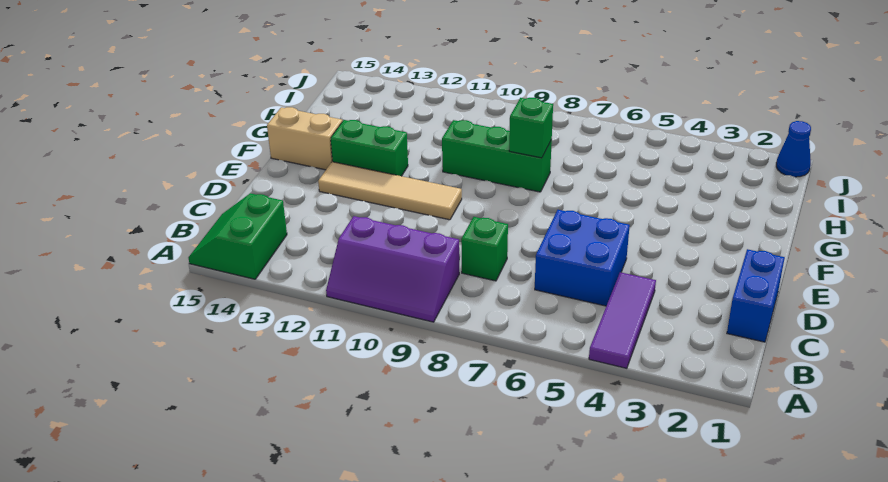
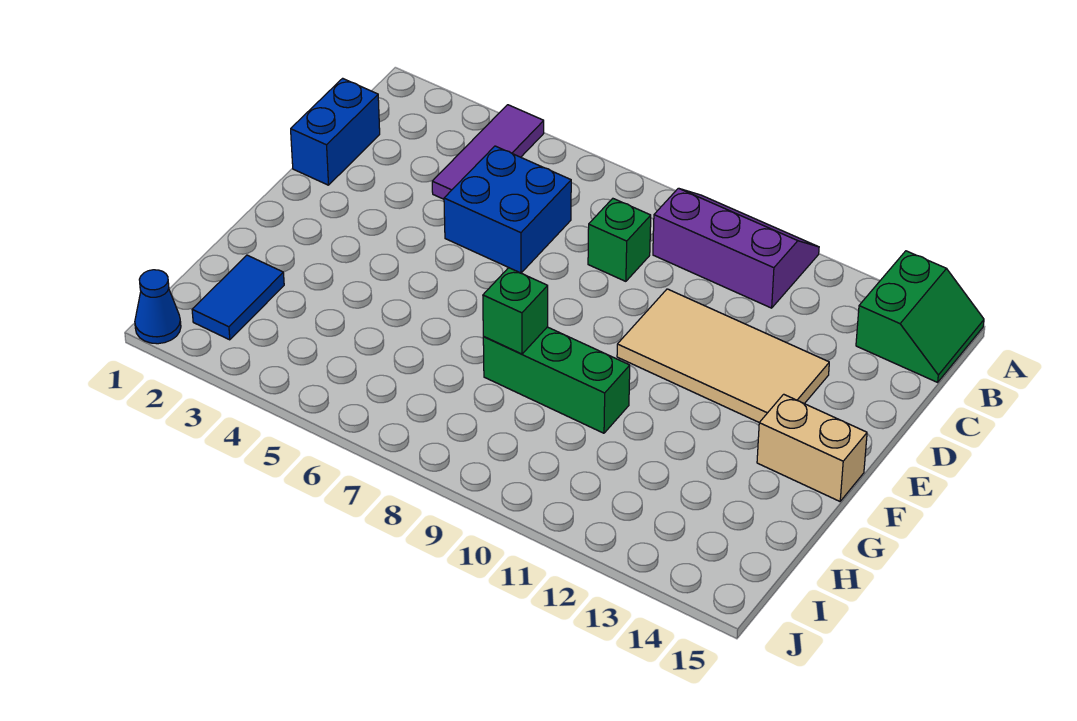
tan tile E10:E13 level 1 -> tan tile D10:E13 level 1
green brick F12:F13 level 1 -> none
none -> blue tile H2:I2 level 1

